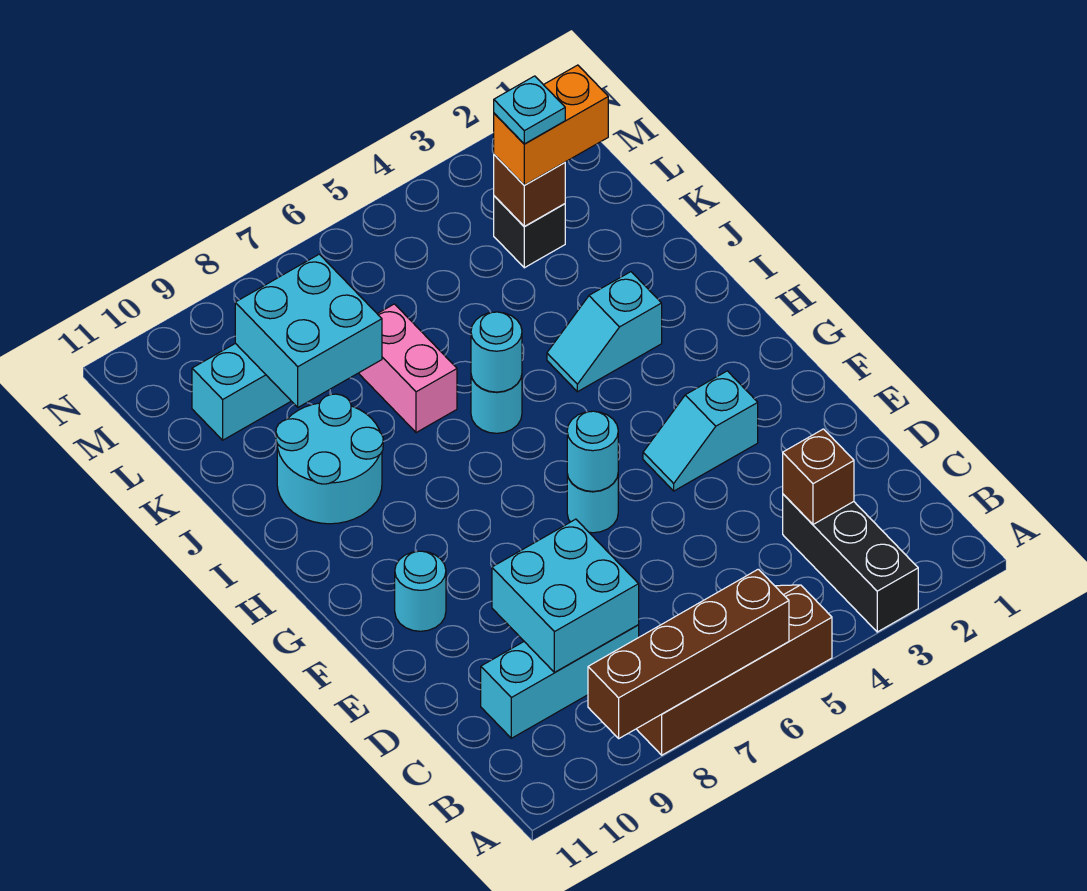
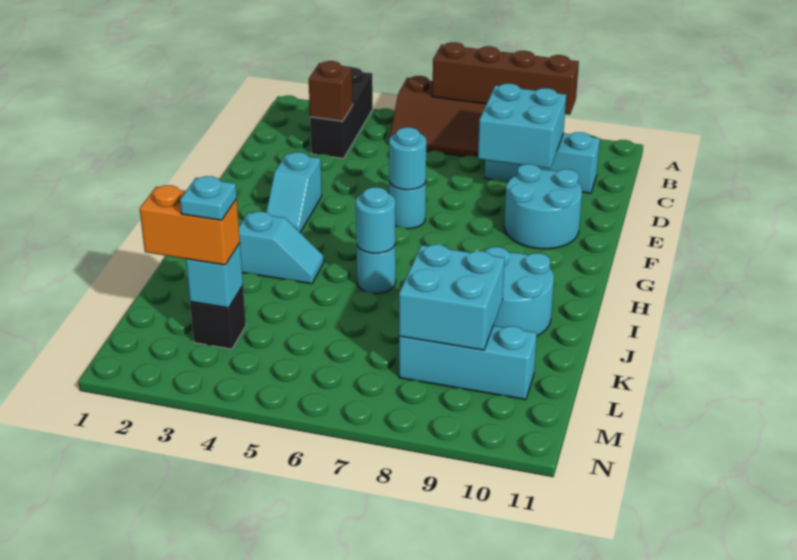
cyan slope F3:F4 level 1 top 3 -> cyan slope F3:G3 level 1 top F
cyan round brick F10 level 1 -> cyan round brick E9:F10 level 1
pink brick J7:K7 level 1 -> none
brown brick L3 level 2 -> cyan brick L3 level 2

